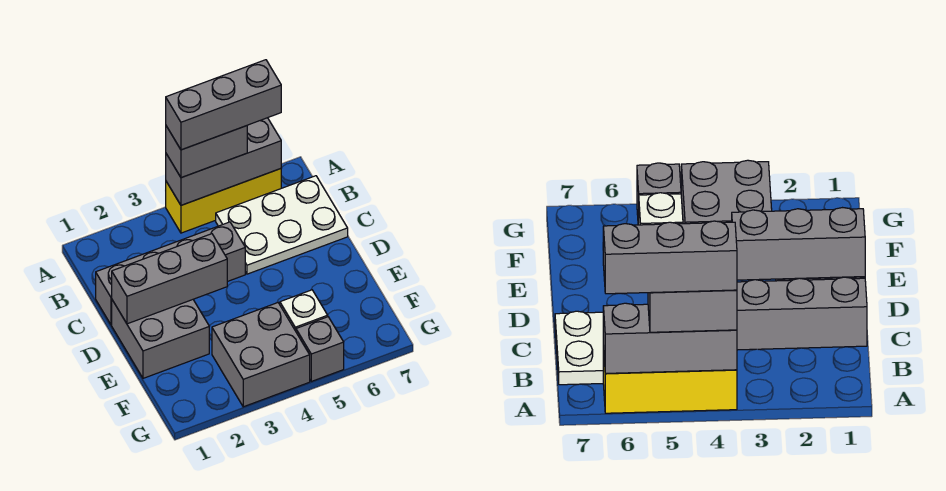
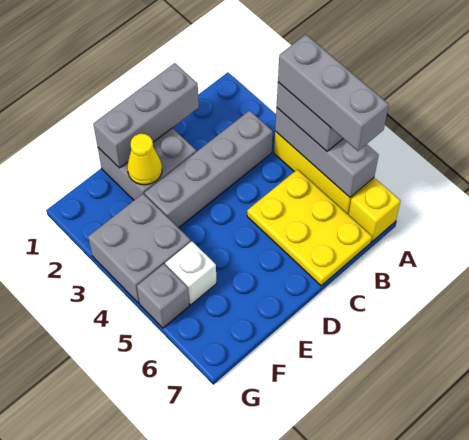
none -> yellow brick A7 level 1
white plate B5:C7 level 1 -> yellow plate B5:C7 level 1
grey brick C1:C4 level 1 -> grey brick B3:E3 level 1
grey brick D1:D3 level 2 -> grey brick C1:E1 level 2
none -> yellow cone E2 level 2

